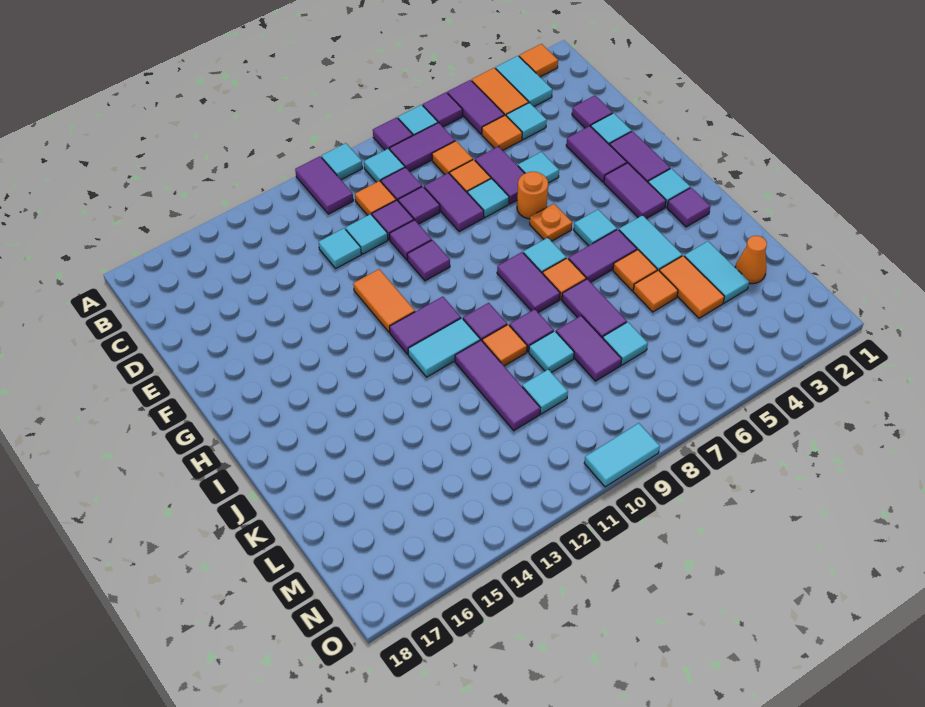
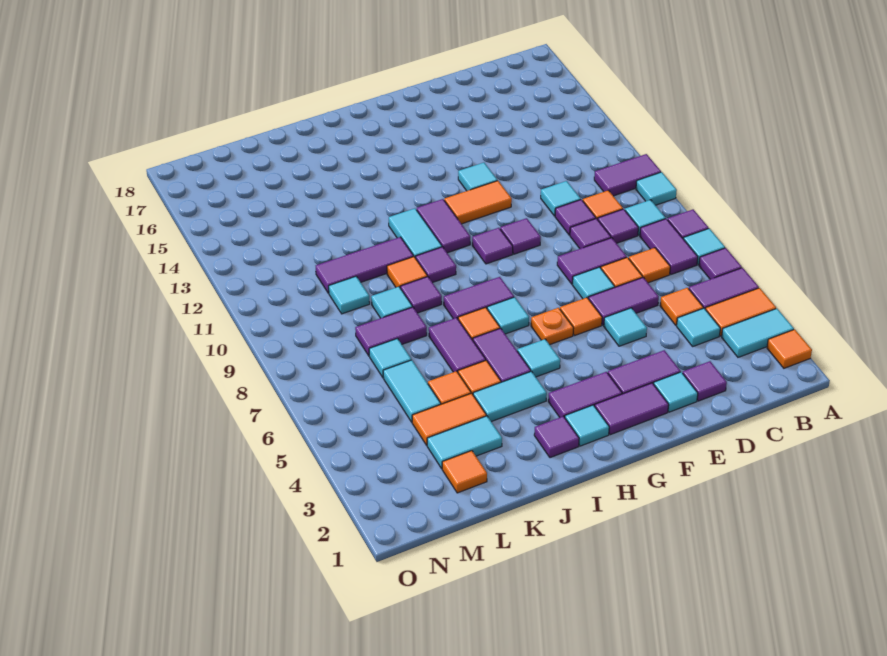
cyan tile D12 level 1 -> cyan tile F13 level 1
purple tile E10 level 1 -> purple tile G10 level 1
orange round brick F6 level 1 -> orange tile F6 level 1
purple tile J7:K7 level 1 -> purple tile J6:J7 level 1
orange cone L2 level 1 -> orange tile L2 level 1
cyan tile O9:O10 level 1 -> cyan tile L5:L6 level 1

